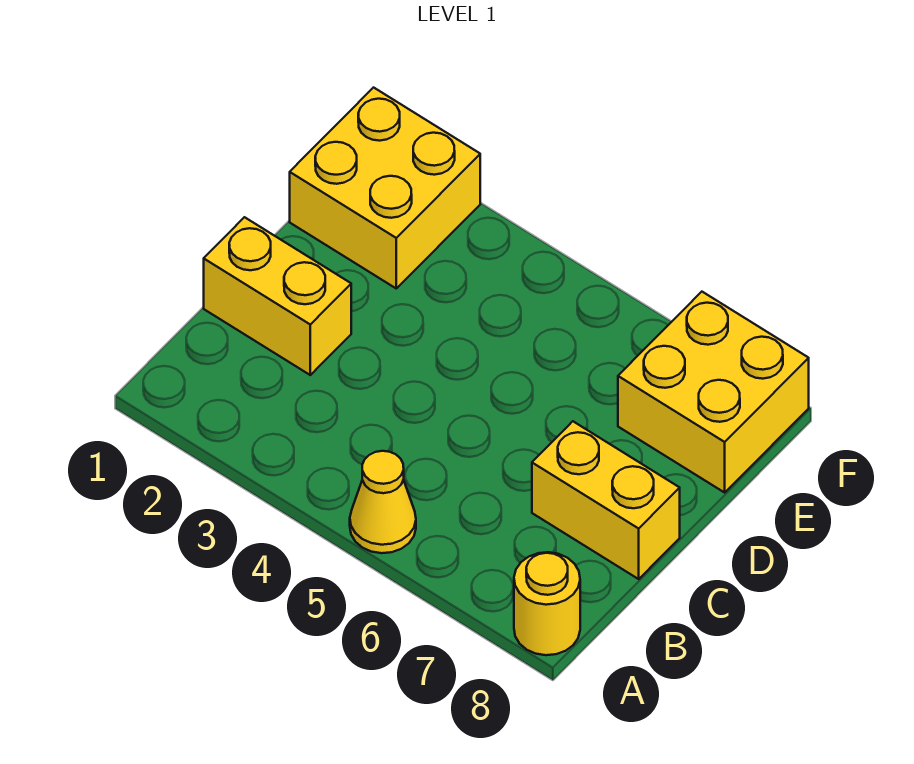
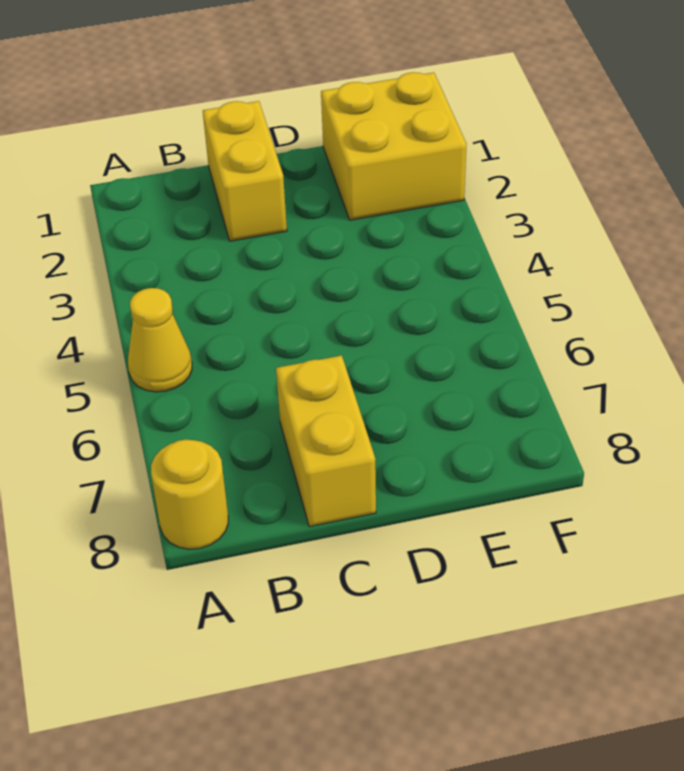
yellow brick E7:F8 level 1 -> none

